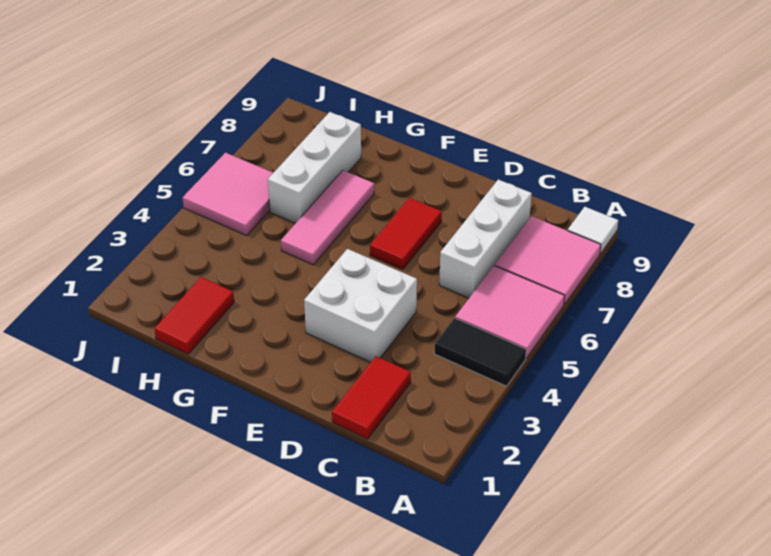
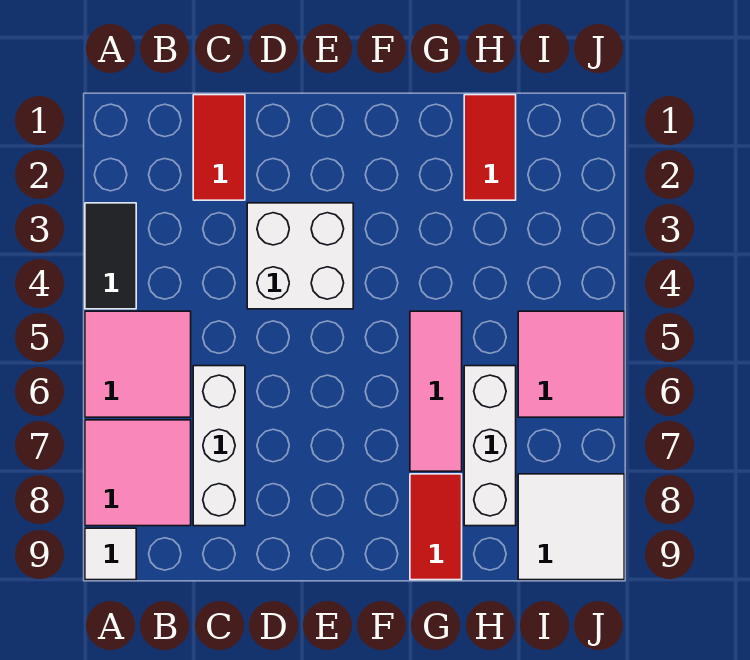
black tile A4:B4 level 1 -> black tile A3:A4 level 1
red tile E6:E7 level 1 -> red tile G8:G9 level 1
none -> white tile I8:J9 level 1

